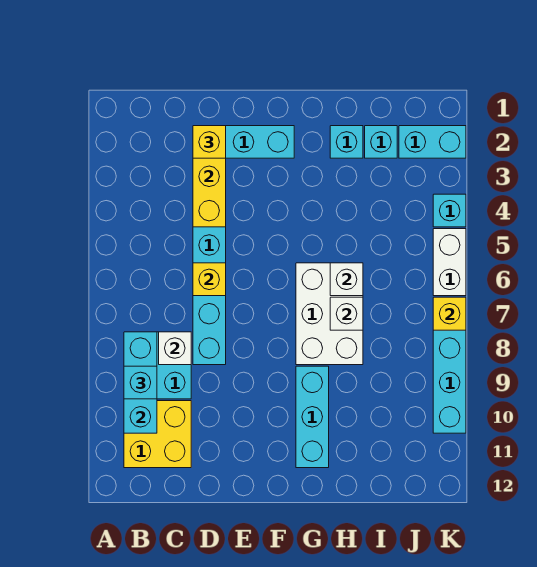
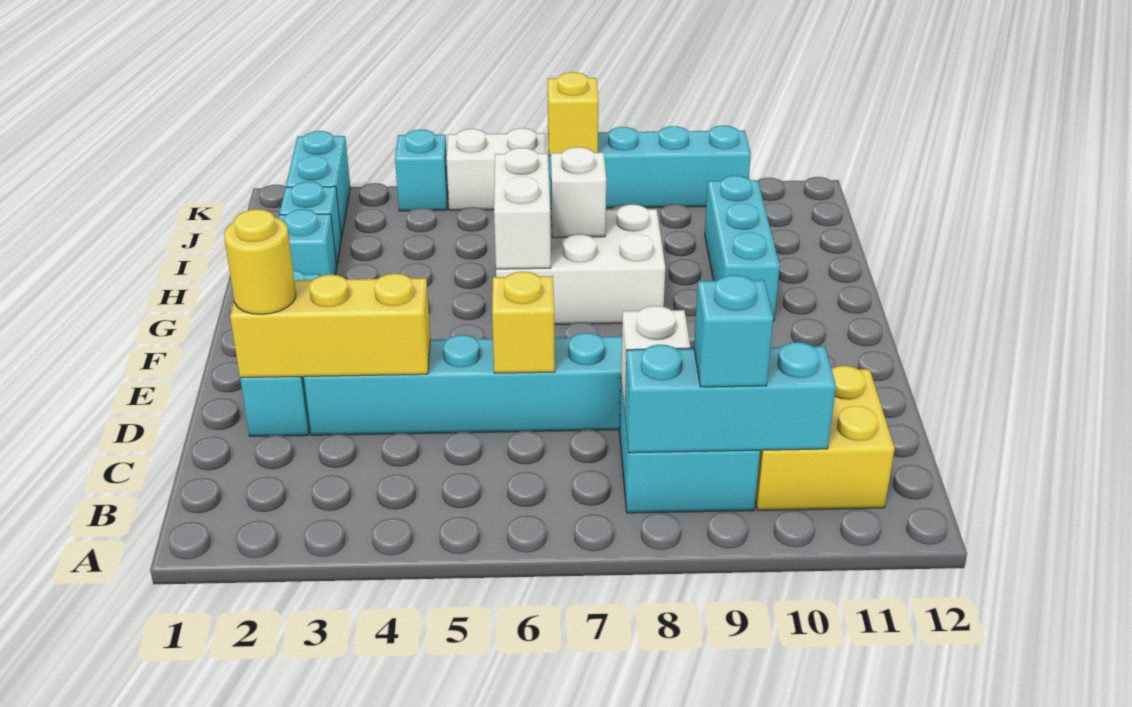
yellow brick D2 level 3 -> yellow round brick D2 level 3
cyan brick G9:G11 level 1 -> cyan brick G10:I10 level 1
white brick H6 level 2 -> white brick G6:H6 level 2

